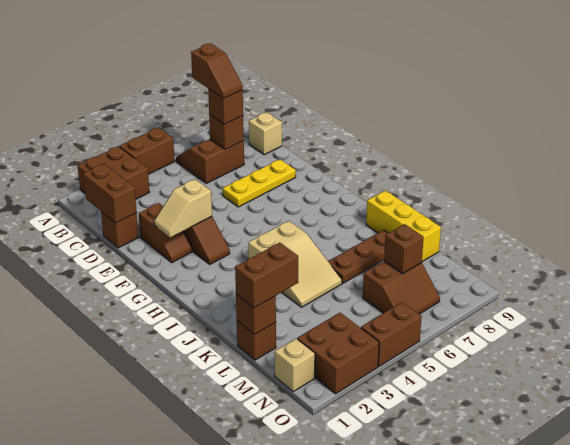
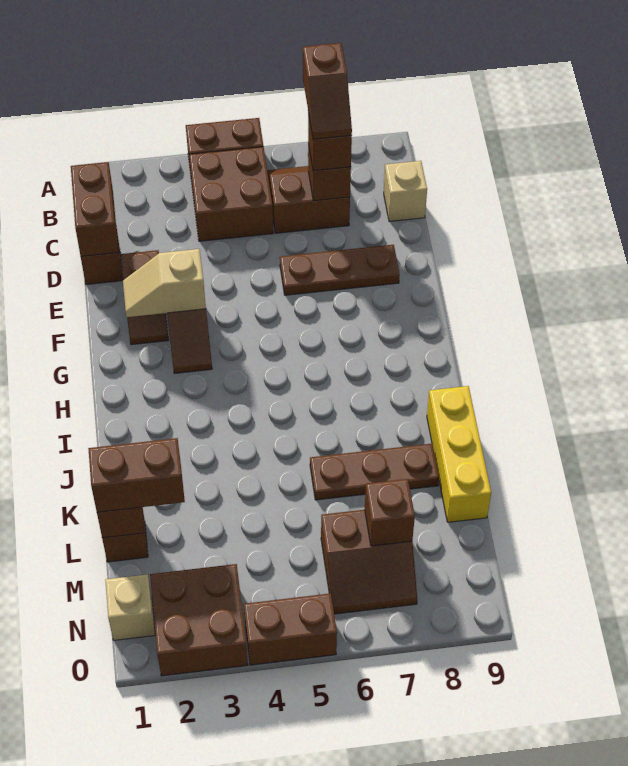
brown brick A2:B3 level 1 -> brown brick B4:C5 level 1
yellow plate E6:E8 level 1 -> brown plate E6:E8 level 1
tan slope I4:K5 level 1 top I -> none

